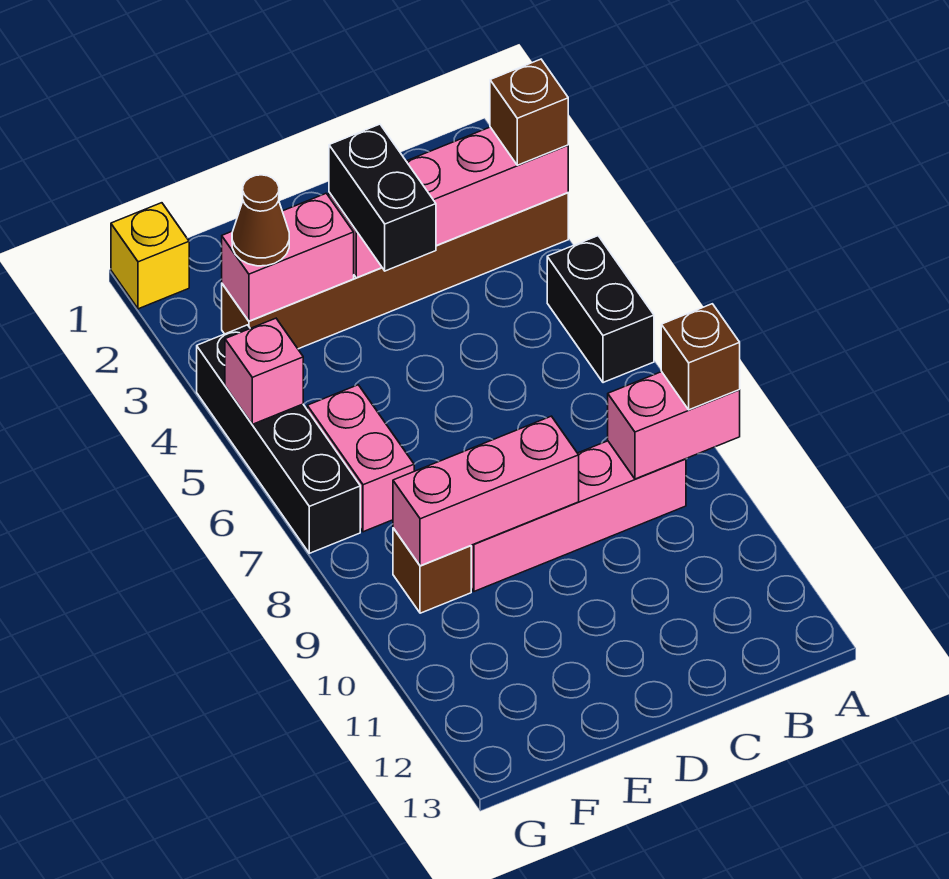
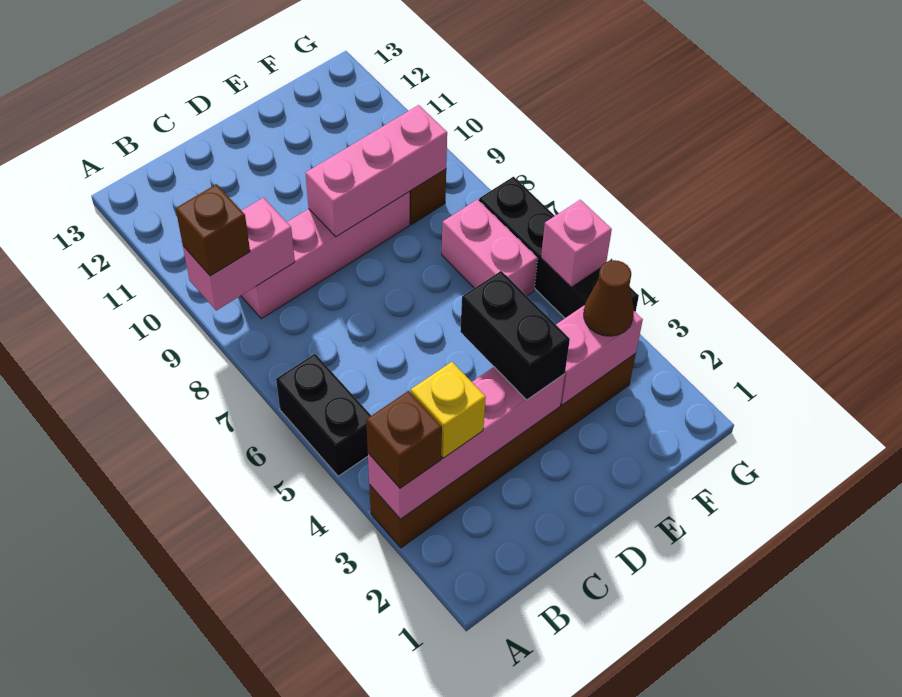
yellow brick G1 level 1 -> yellow brick B3 level 3

